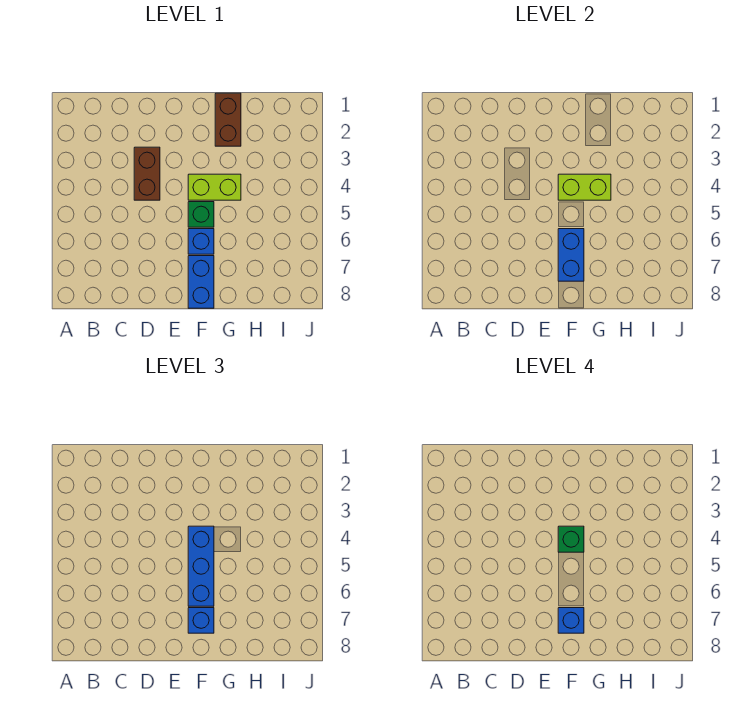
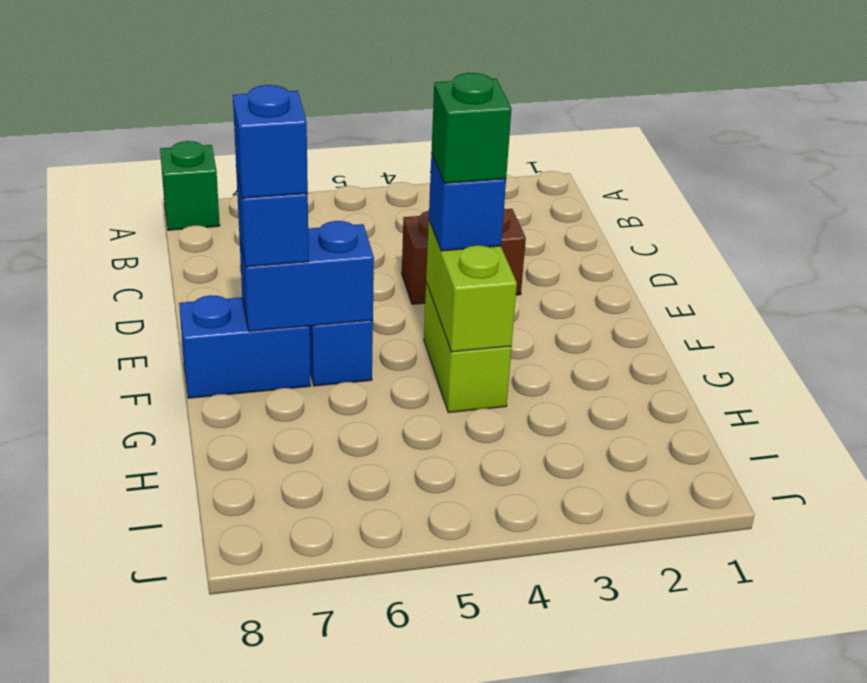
blue brick F4:F6 level 3 -> blue brick F4 level 3
green brick F5 level 1 -> green brick A8 level 1
brown brick G1:G2 level 1 -> none

